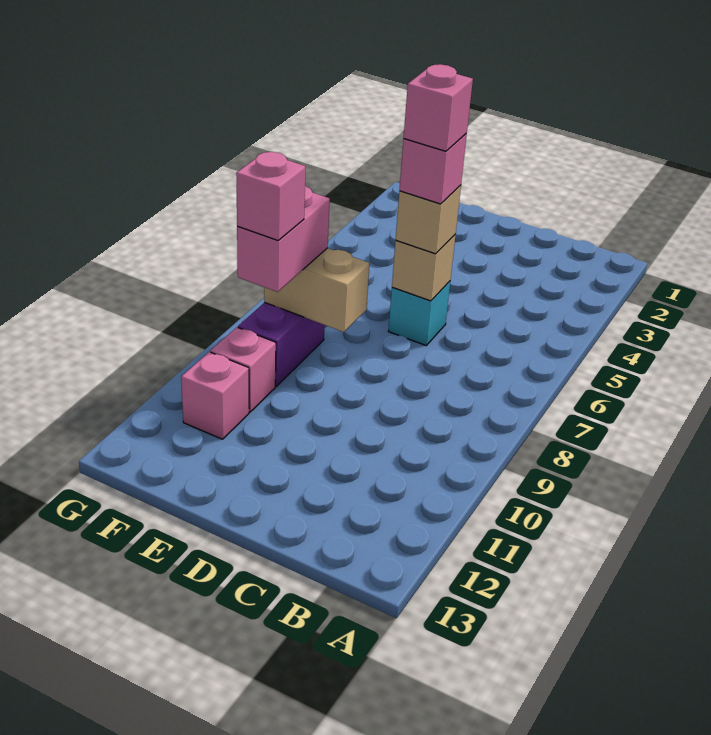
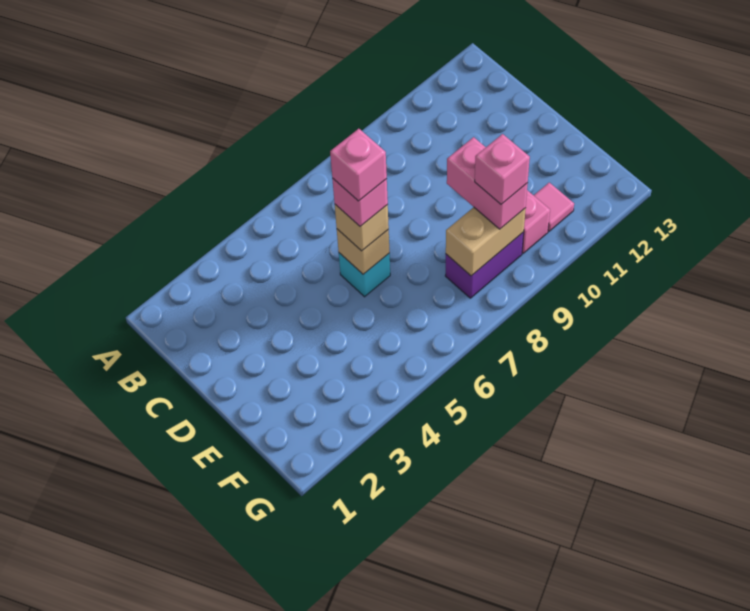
tan brick E8:F8 level 2 -> tan brick F8:F9 level 2
pink brick F8:F9 level 3 -> pink brick E9:F9 level 3
pink brick F11 level 1 -> pink tile F11 level 1

